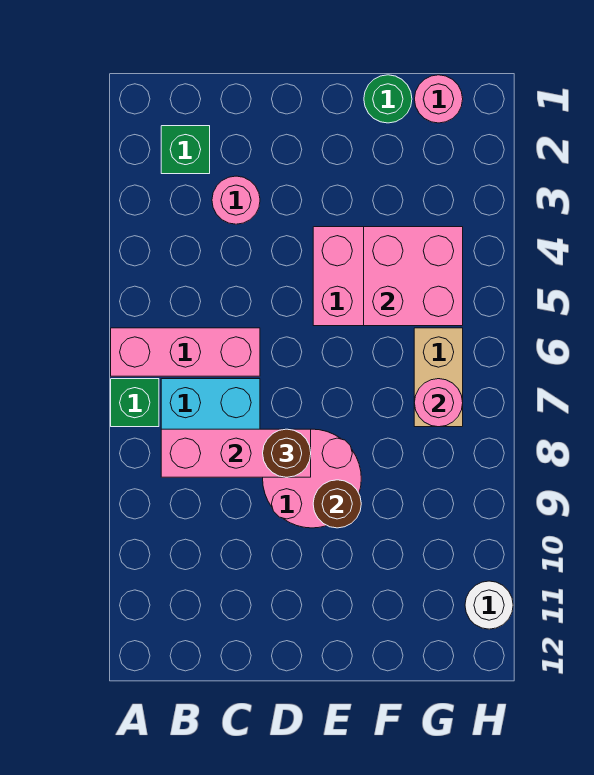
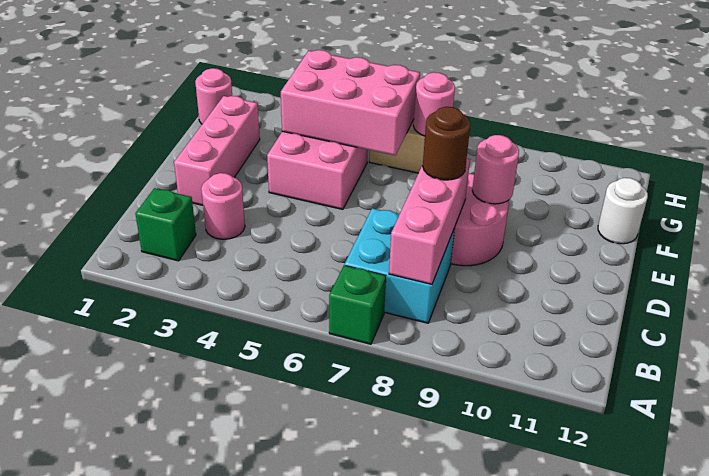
pink brick A6:C6 level 1 -> pink brick D2:F2 level 1
brown round brick E9 level 2 -> pink round brick E9 level 2
green round brick F1 level 1 -> none
pink brick F4:G5 level 2 -> pink brick F4:G6 level 2
white round brick H11 level 1 -> white round brick F12 level 1

